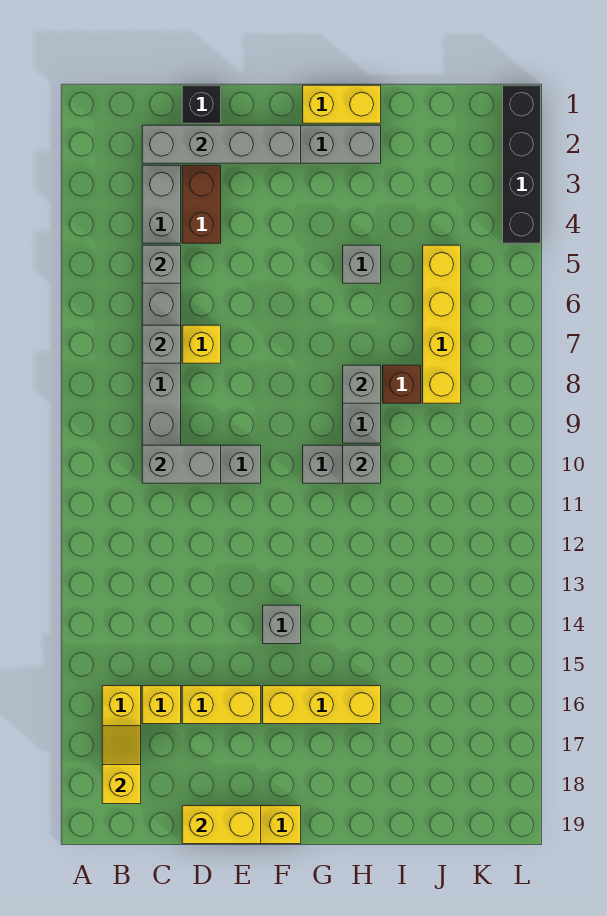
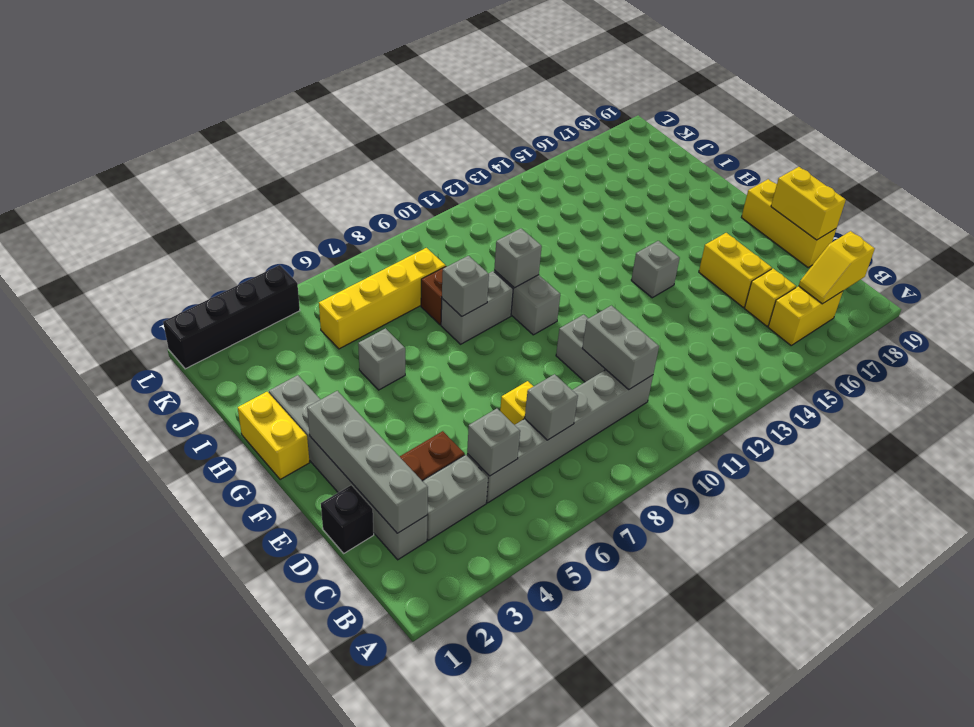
yellow brick F16:H16 level 1 -> none

